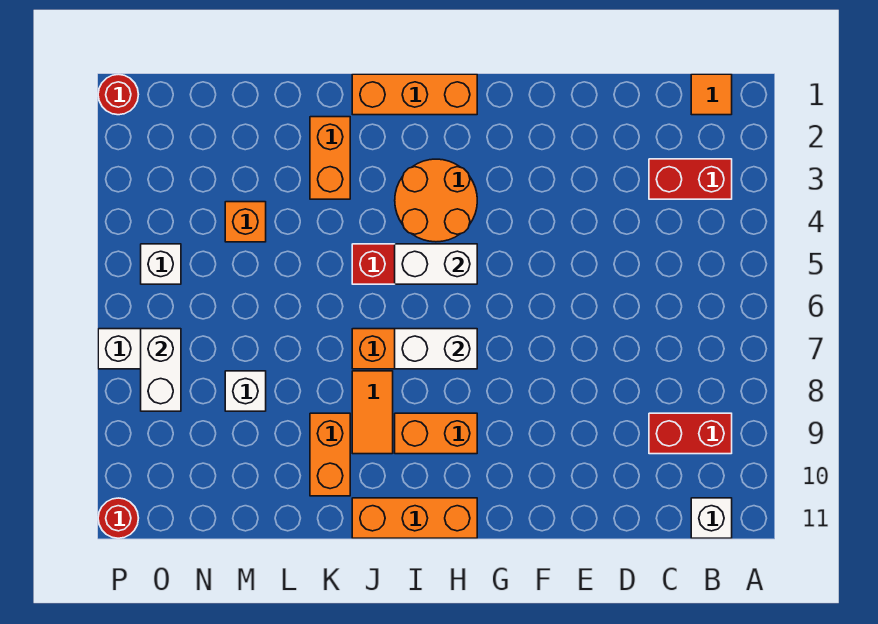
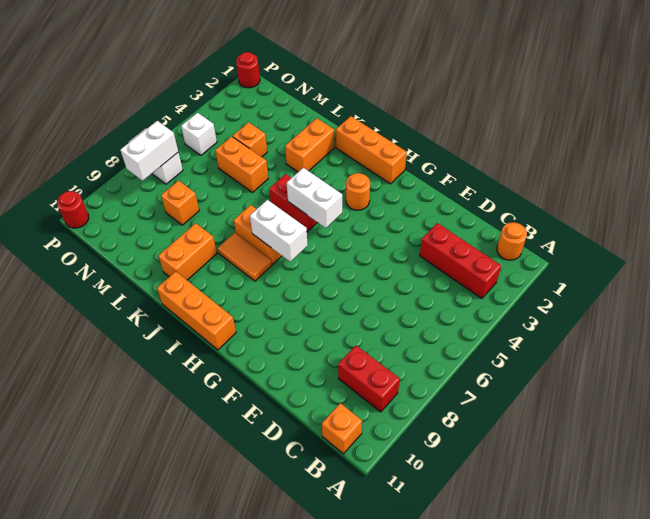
orange tile B1 level 1 -> orange round brick B1 level 1
red brick B3:C3 level 1 -> red brick B3:D3 level 1
white brick B11 level 1 -> orange brick B11 level 1
orange round brick H3:I4 level 1 -> orange round brick H3 level 1
orange brick H9:I9 level 1 -> orange brick L5:M5 level 1
orange tile J8:J9 level 1 -> orange tile I8:J8 level 1
white brick M8 level 1 -> orange brick M8 level 1

